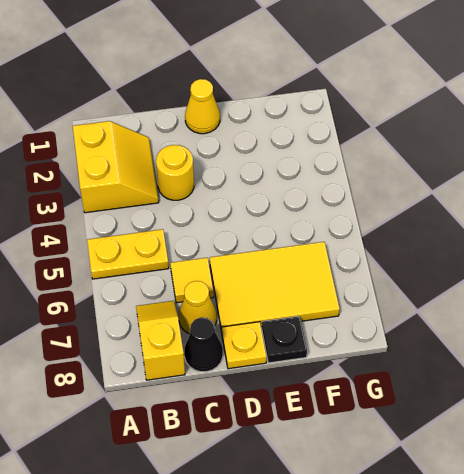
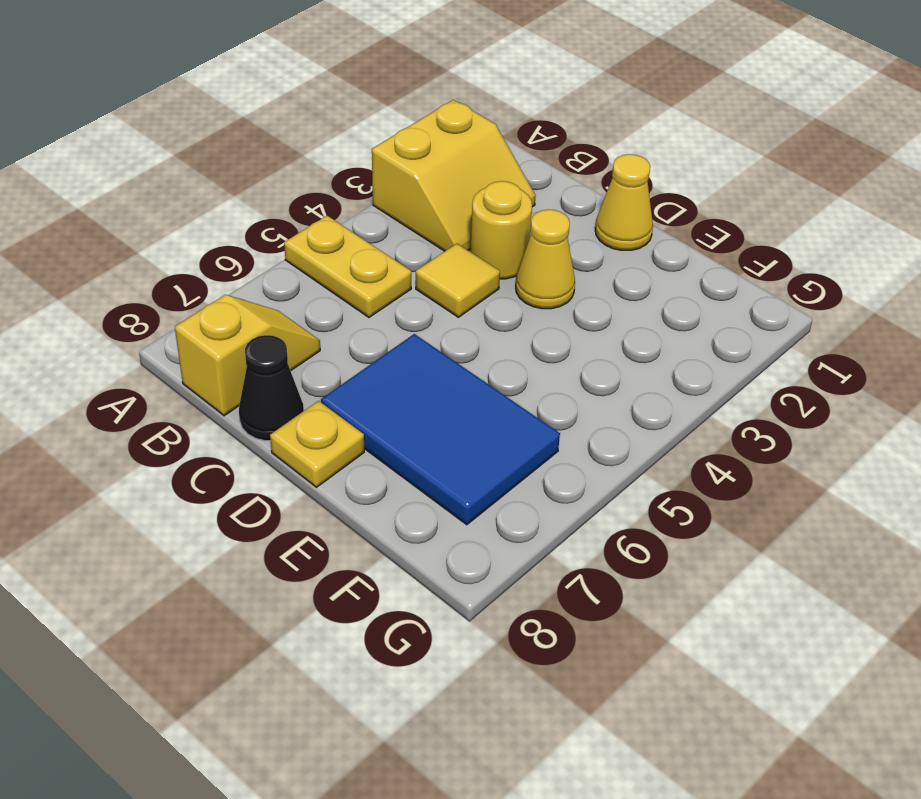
yellow tile C6 level 1 -> yellow tile C4 level 1
yellow cone C7 level 1 -> yellow cone D3 level 1
yellow tile D6:F7 level 1 -> blue tile D6:F7 level 1
black plate E8 level 1 -> none

